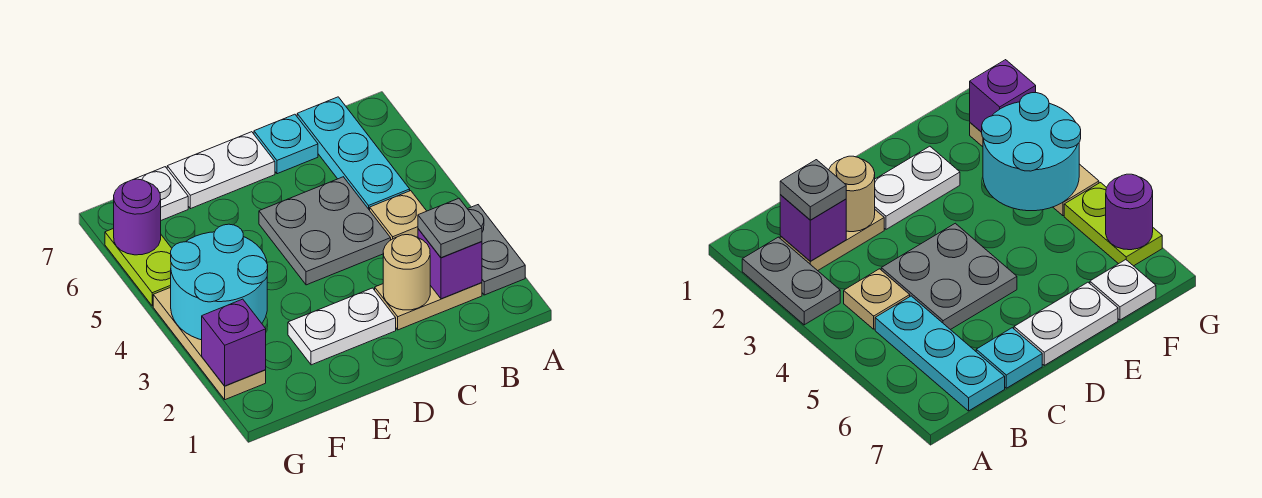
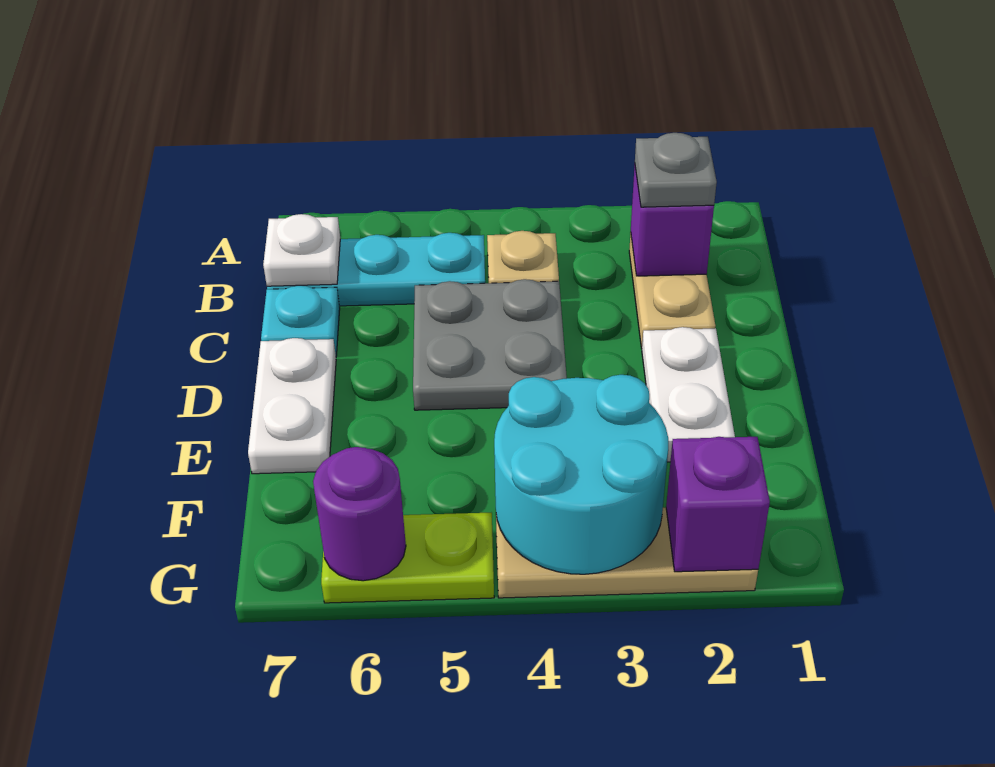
grey plate A2:A3 level 1 -> none
tan round brick C2 level 2 -> none
white plate F7 level 1 -> white plate B7 level 2

